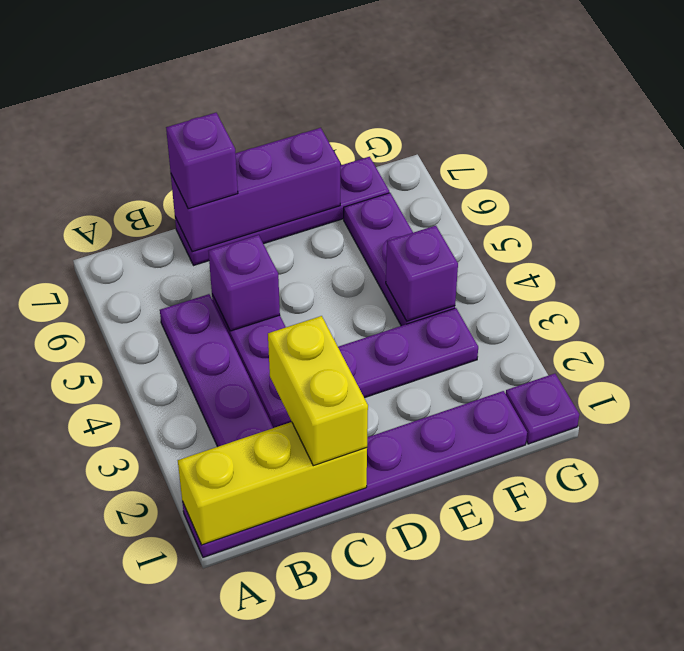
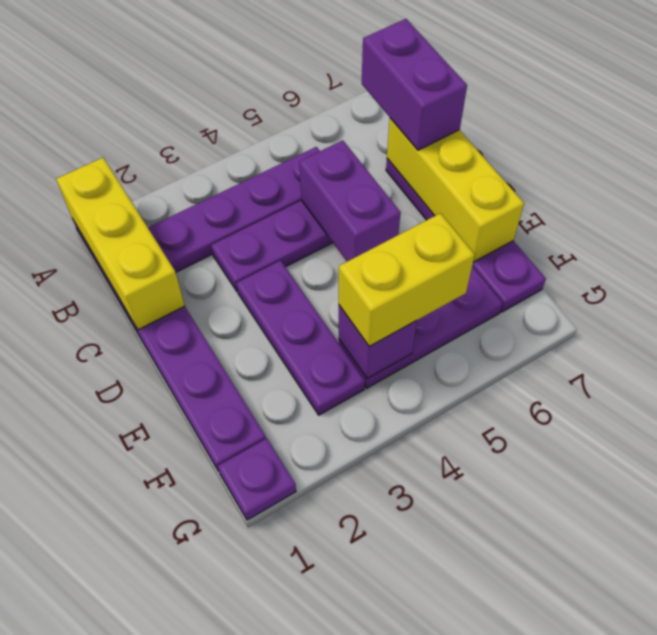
yellow brick C1:C2 level 3 -> yellow brick F4:F5 level 3
purple brick C5 level 2 -> purple brick C5:D5 level 2
purple brick C7:E7 level 2 -> yellow brick C7:E7 level 2
purple brick C7 level 3 -> purple brick B7:C7 level 3

